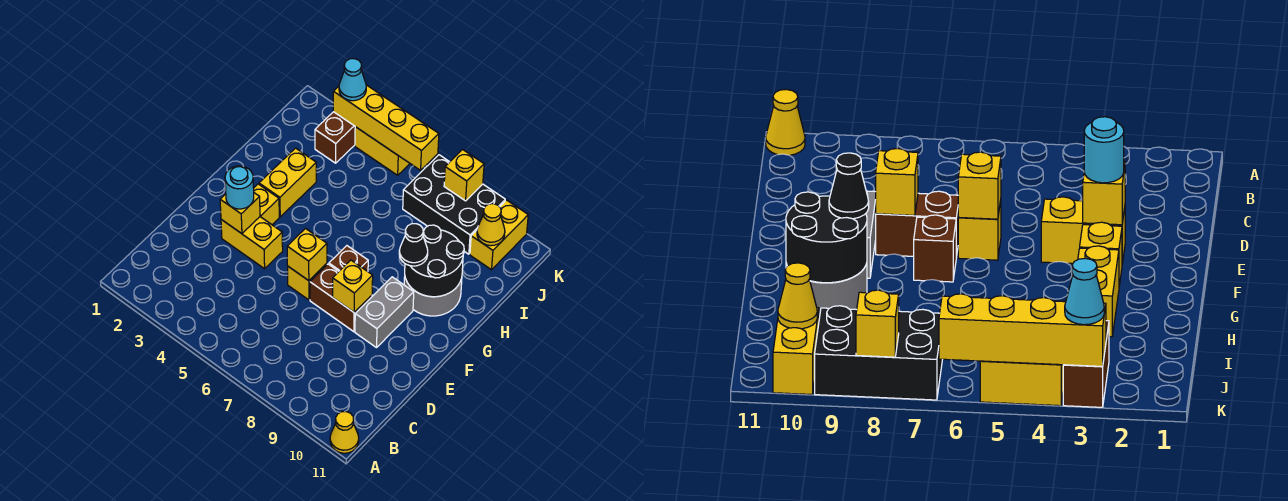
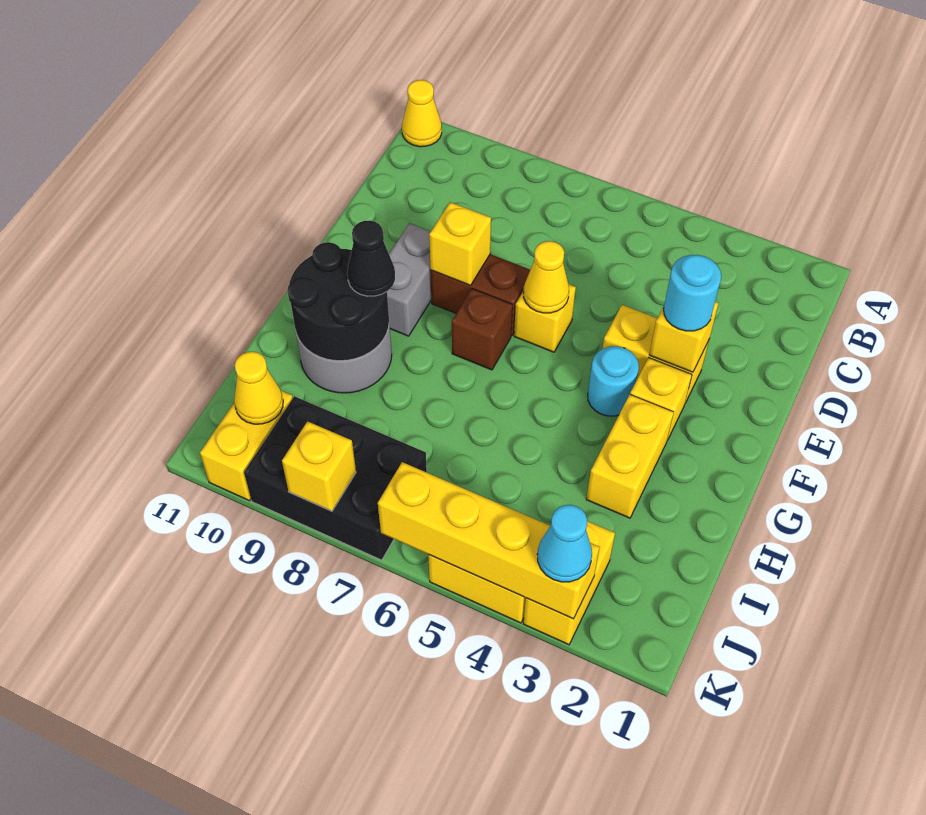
yellow brick E6 level 2 -> yellow cone E6 level 2
none -> cyan round brick F4 level 1
brown brick J3:K3 level 1 -> yellow brick J3:K3 level 1

